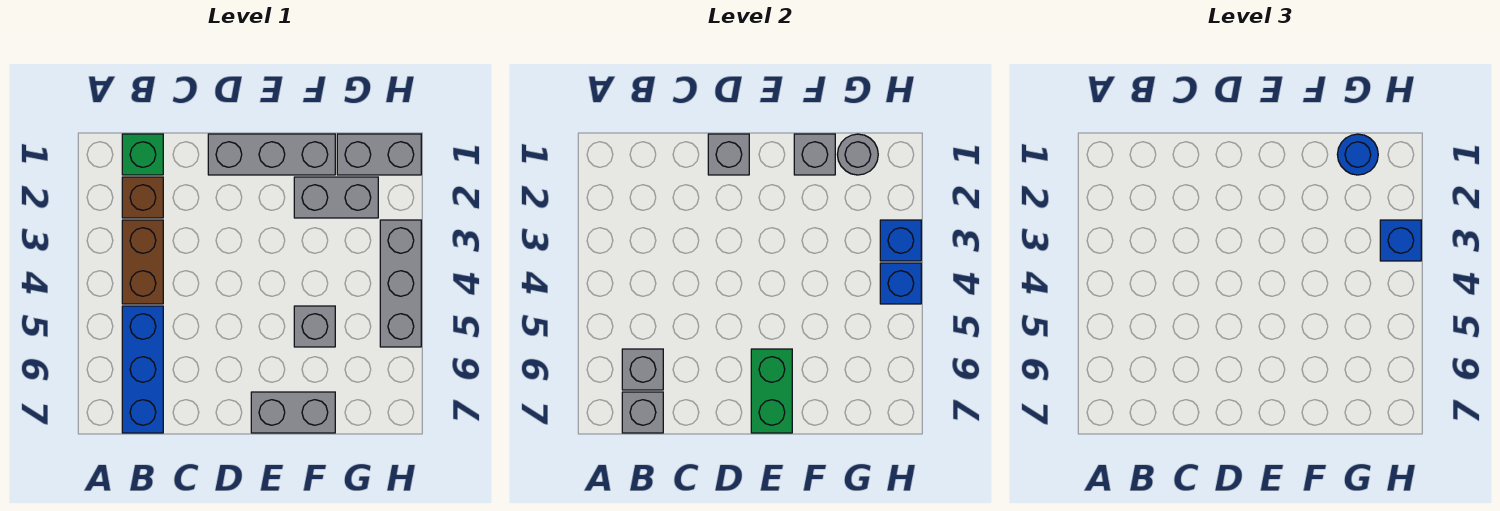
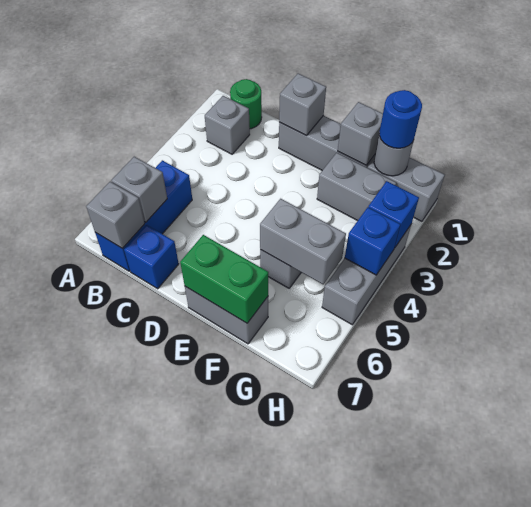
green brick B1 level 1 -> green round brick B1 level 1
brown brick B2 level 1 -> grey brick B2 level 1
brown brick B3:B4 level 1 -> none
green brick E6:E7 level 2 -> green brick E7:F7 level 2
none -> grey brick F5:G5 level 2
blue brick H3 level 3 -> blue brick C7 level 1

